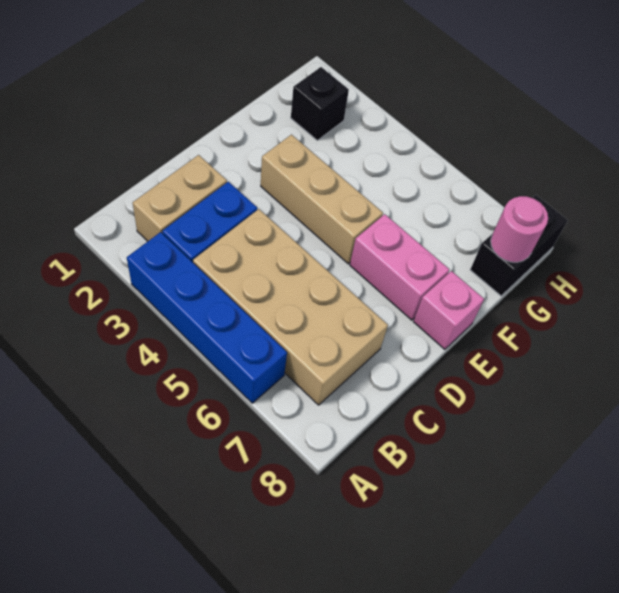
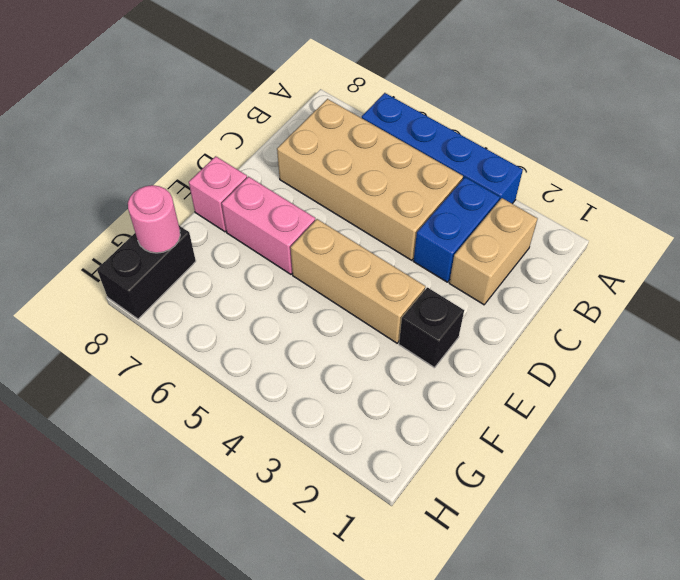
black brick G2 level 1 -> black brick E2 level 1

